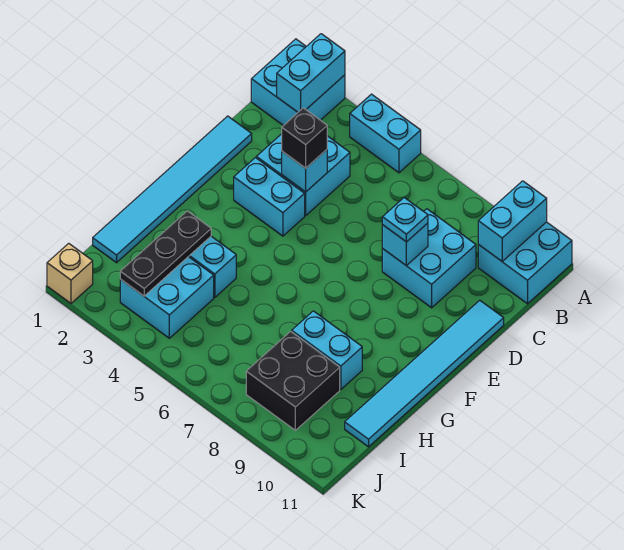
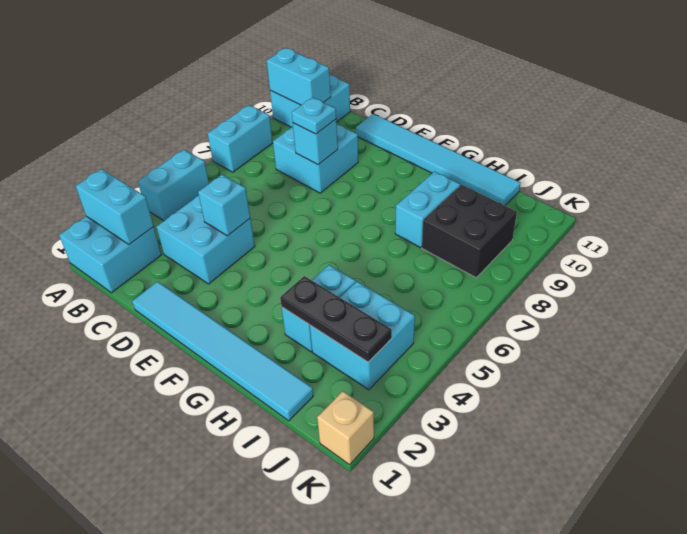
black brick D4 level 3 -> none
cyan brick E3:E4 level 1 -> cyan brick A7:A8 level 1

